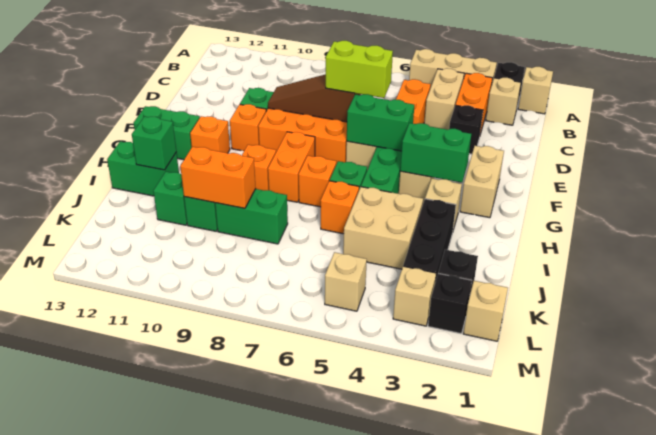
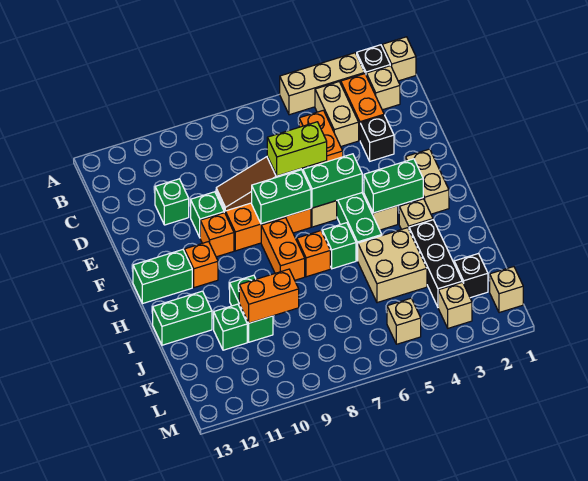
orange brick H9 level 1 -> none
orange brick I6 level 1 -> none
green brick I12 level 2 -> green brick D11 level 1
green brick J8:J9 level 1 -> green brick F7:F8 level 2
black brick L2 level 1 -> none

